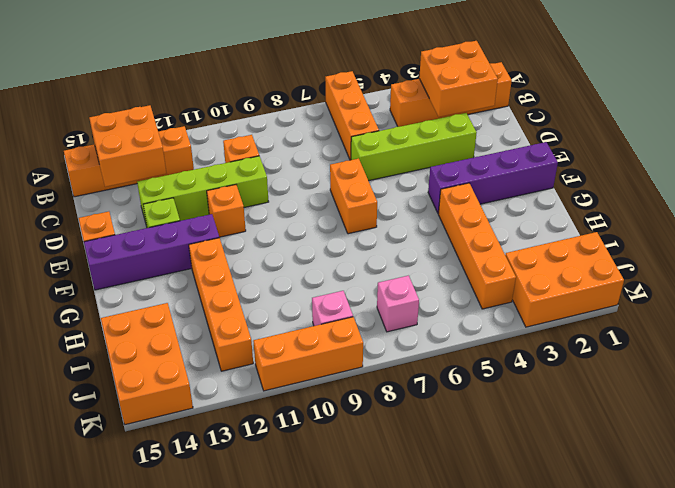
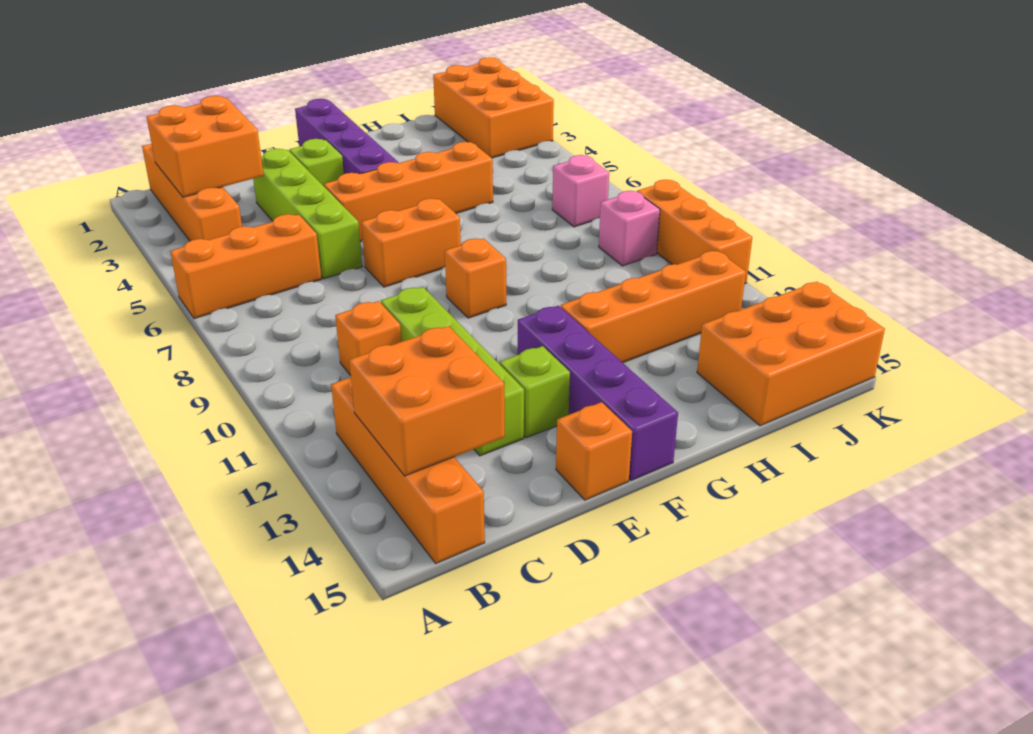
none -> lime brick E3 level 1
orange brick E11 level 1 -> orange brick F9 level 1
orange brick G4:J4 level 1 -> orange brick E5:H5 level 1

